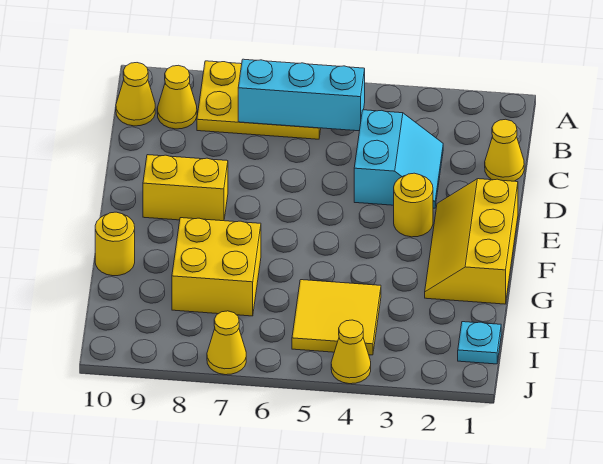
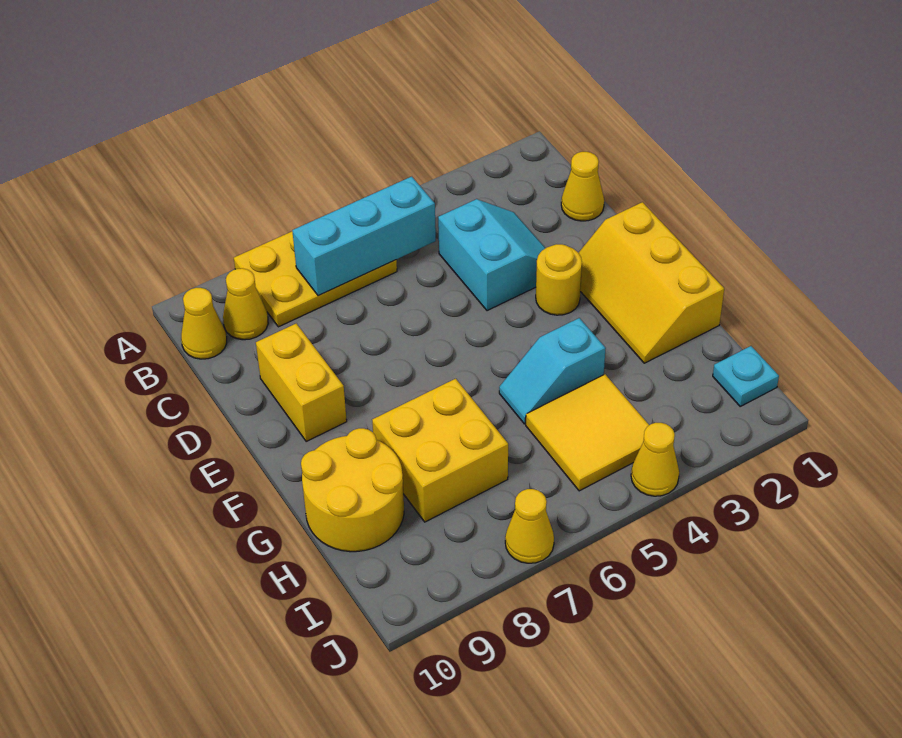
yellow brick E8:E9 level 1 -> yellow brick D9:E9 level 1
none -> cyan slope G4:G5 level 1 top 4
yellow round brick G10 level 1 -> yellow round brick G9:H10 level 1

